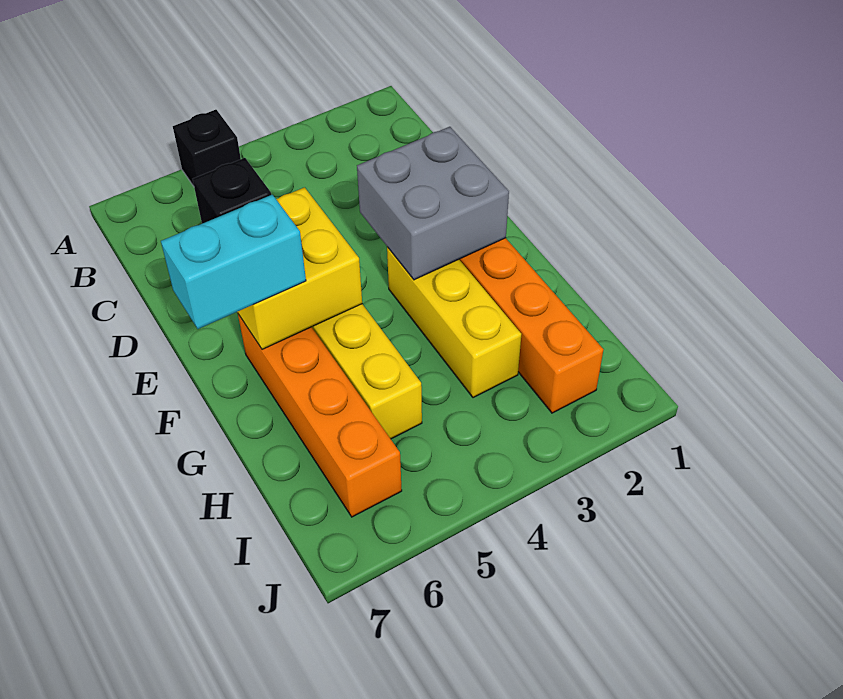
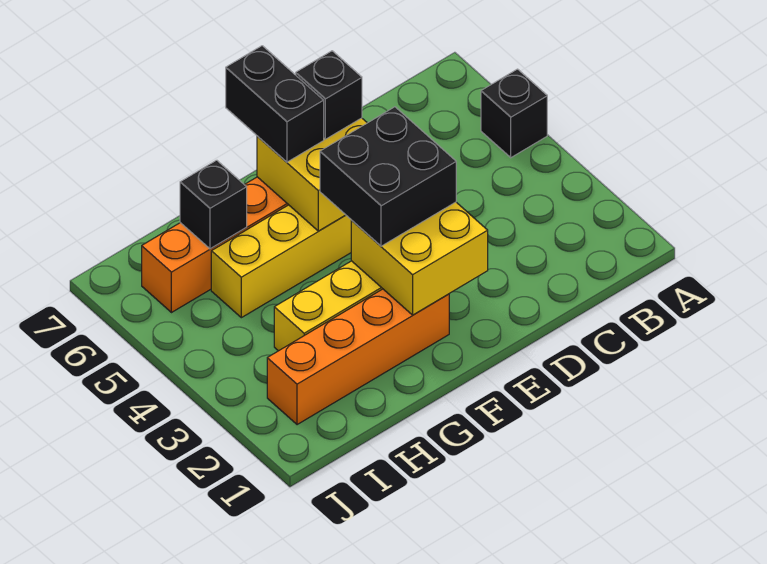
grey brick E2:F3 level 2 -> yellow brick E2:F3 level 2
none -> black brick E3:F4 level 3
cyan brick F6:F7 level 3 -> black brick F6:F7 level 3
none -> black brick H6 level 2

